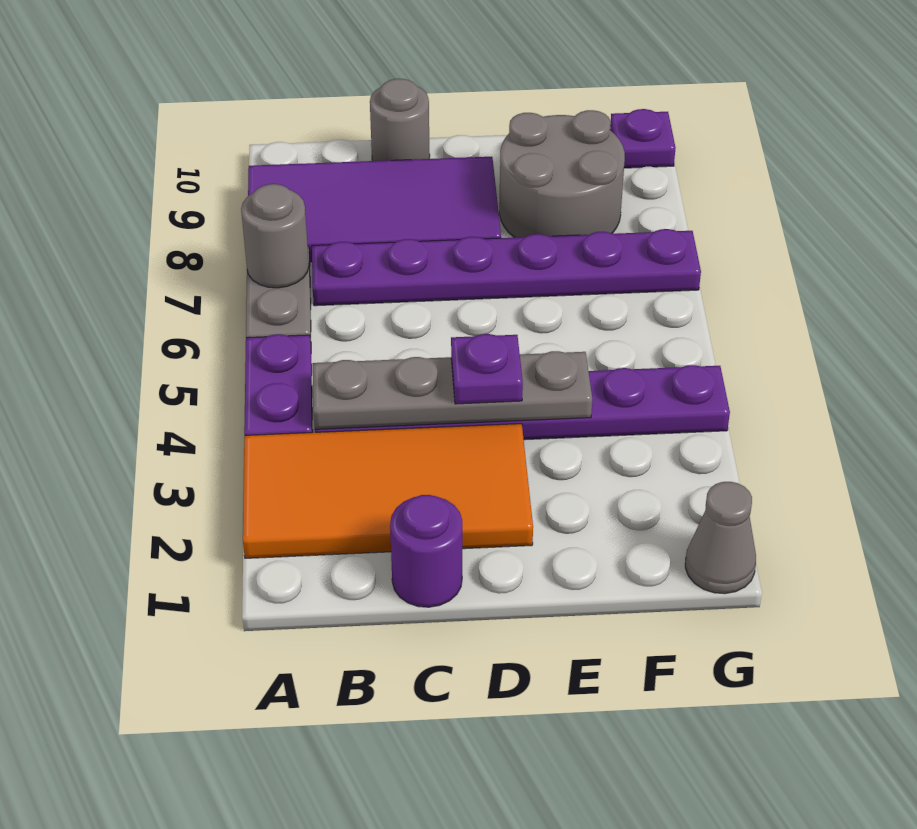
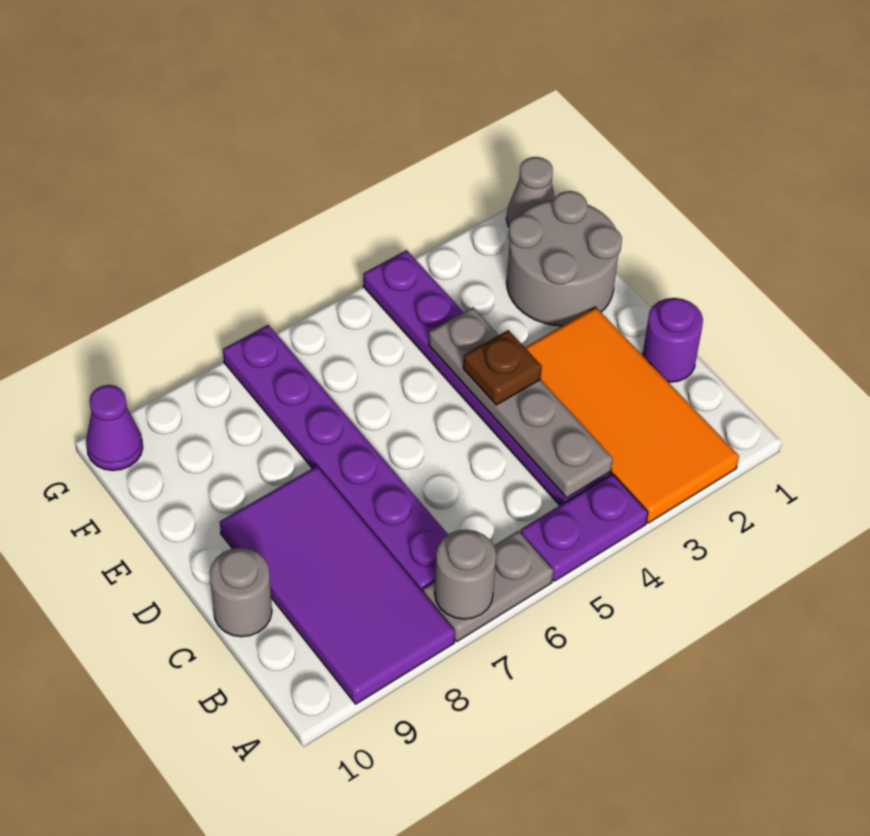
purple plate D4 level 3 -> brown plate D4 level 3
grey round brick E8:F9 level 1 -> grey round brick E1:F2 level 1
purple plate G10 level 1 -> purple cone G10 level 1

